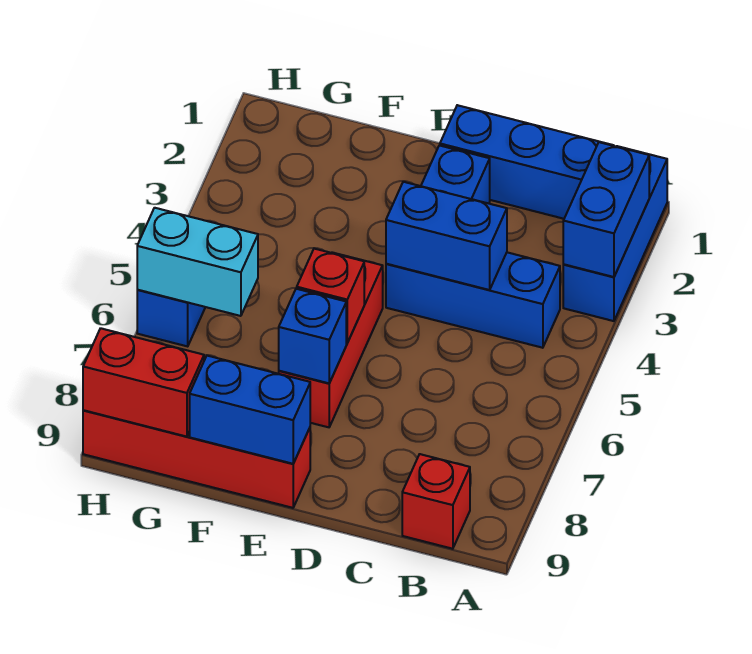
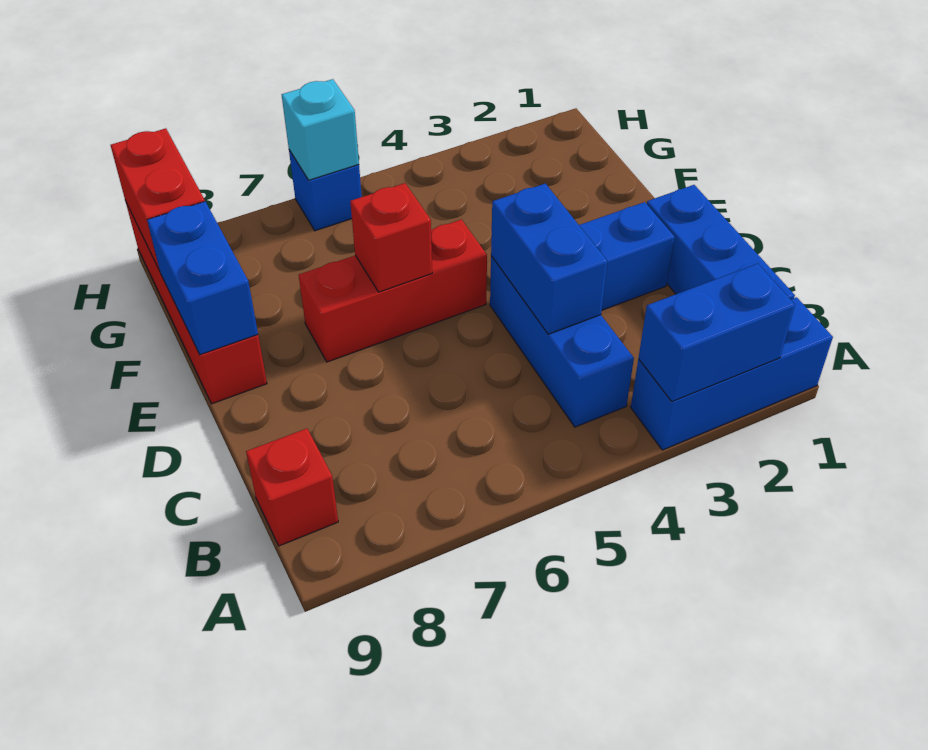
blue brick E7 level 2 -> none
cyan brick G6:H6 level 2 -> cyan brick H6 level 2

